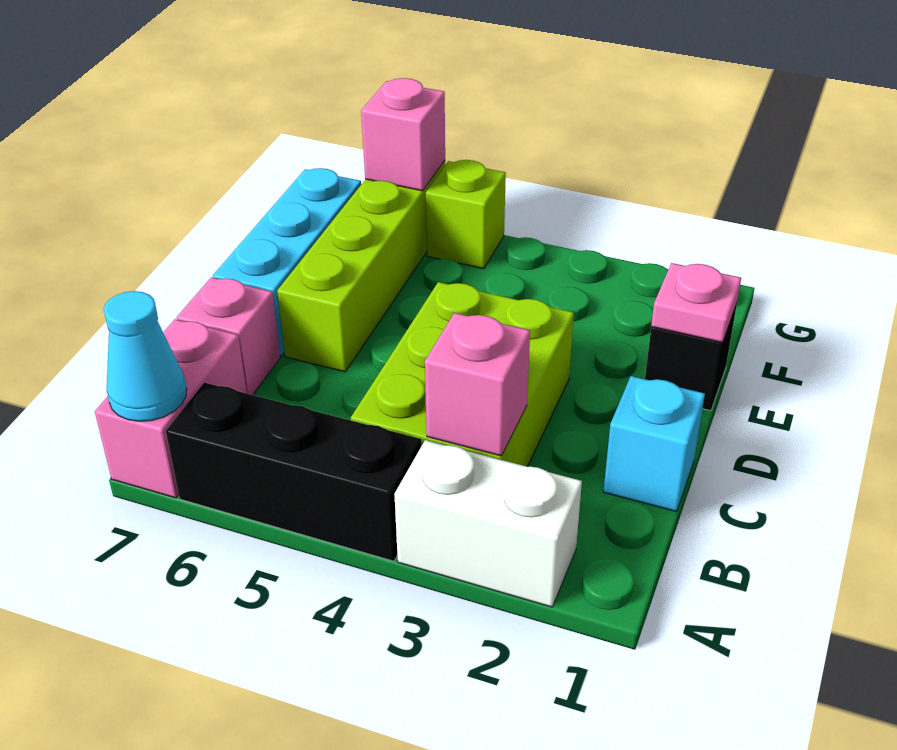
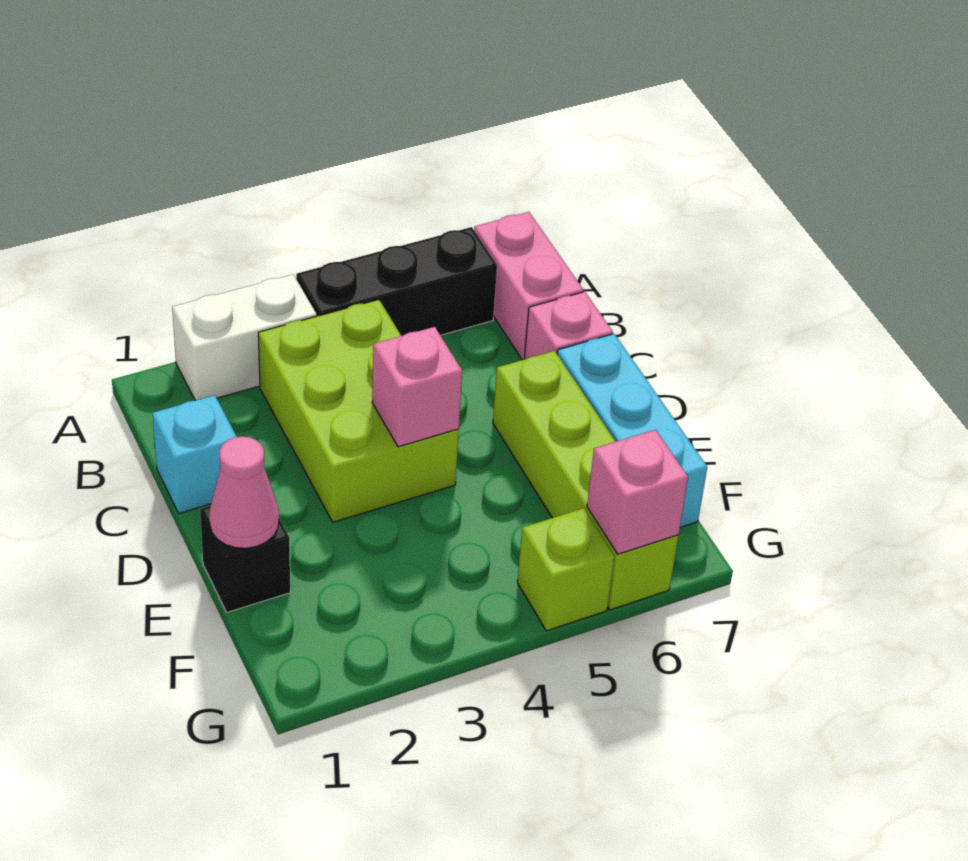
cyan cone A7 level 2 -> none
pink brick B3 level 2 -> pink brick D4 level 2
pink plate E1 level 2 -> pink cone E1 level 2

